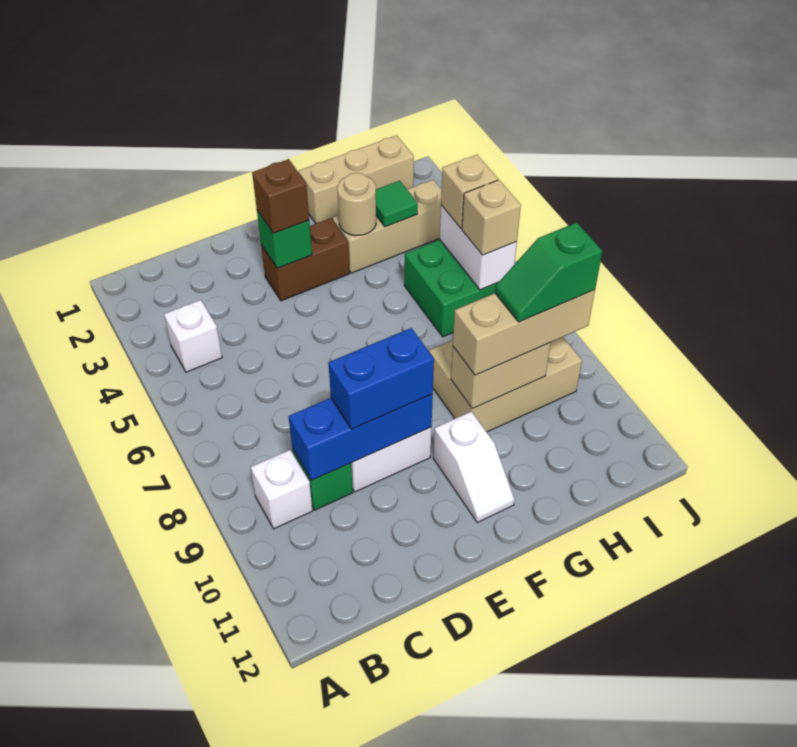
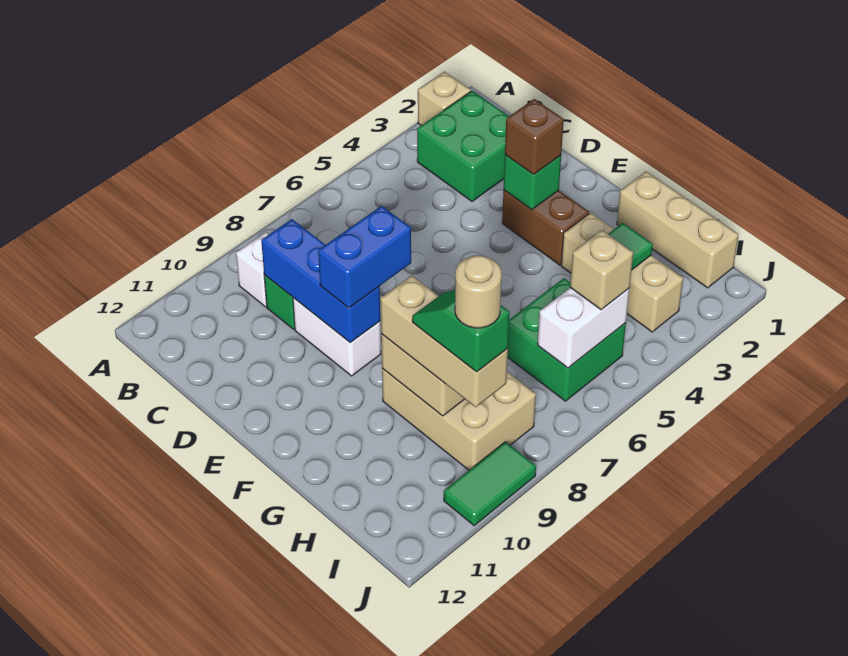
none -> green brick B2:C3 level 1
white brick B4 level 1 -> none
blue brick D9:E9 level 3 -> blue brick E8:E9 level 3
white slope F10:F11 level 1 top 10 -> none
tan round brick G3 level 2 -> tan round brick I9 level 5
tan brick I6 level 3 -> tan brick A2 level 1
none -> green tile J9:J10 level 1

